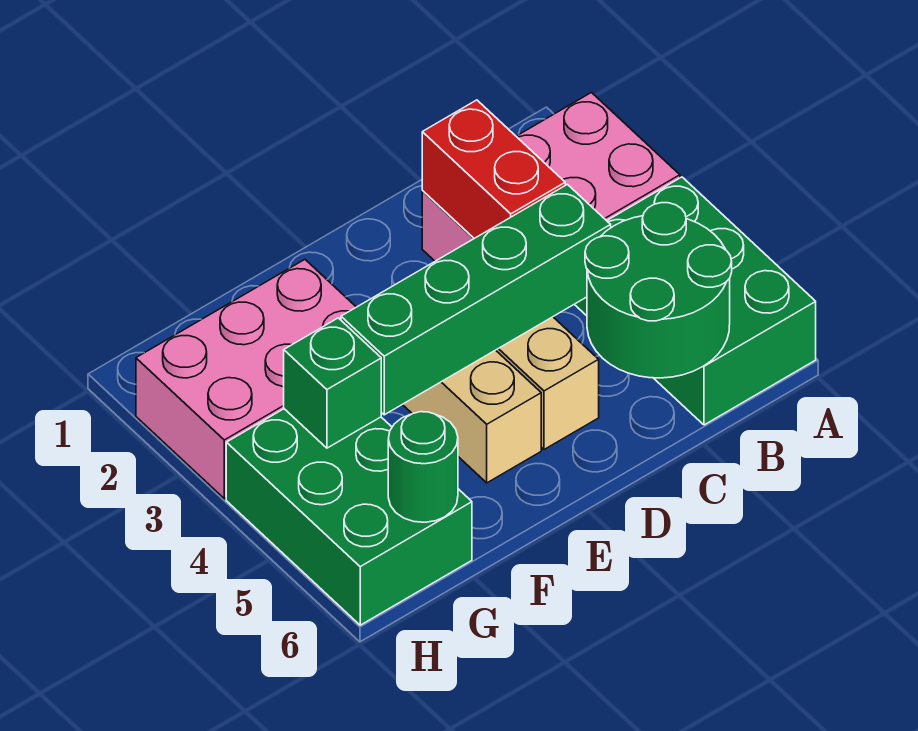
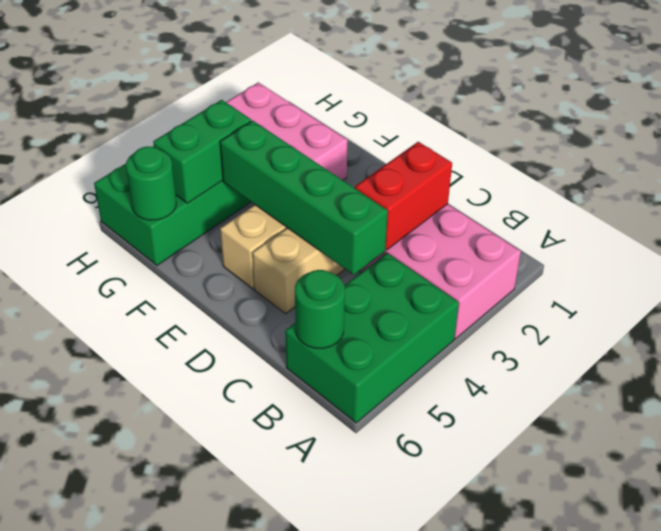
green round brick B5:C6 level 2 -> green round brick B6 level 2
green brick G4 level 2 -> green brick G4:G5 level 2

